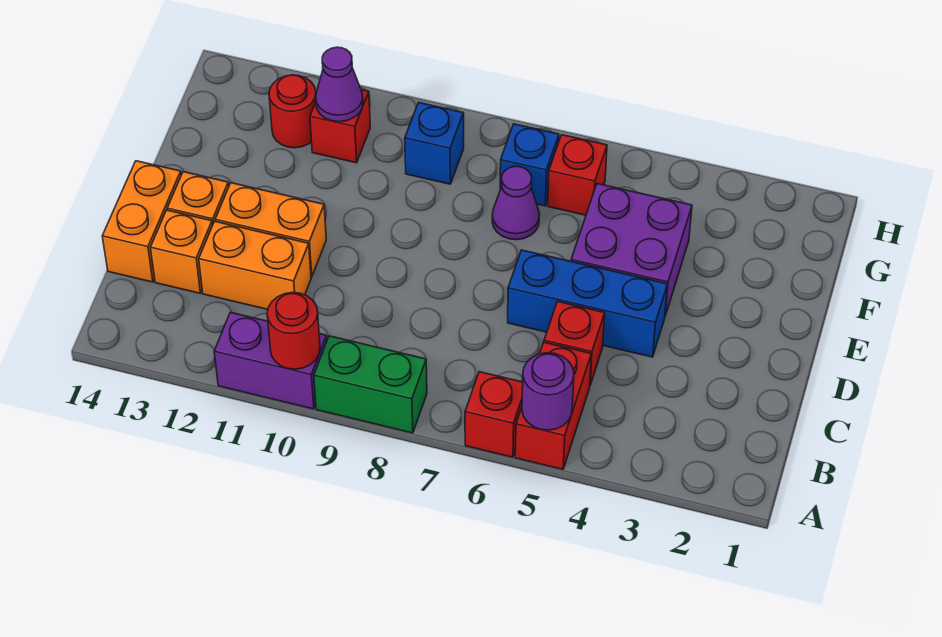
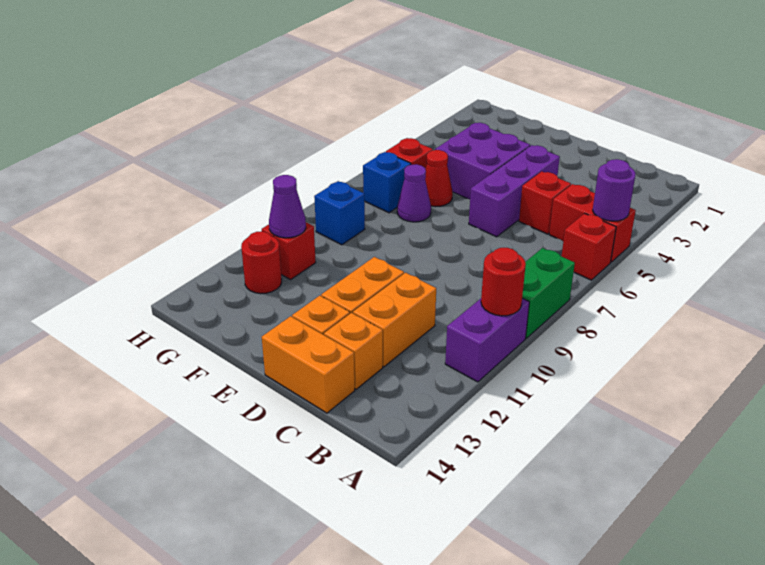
blue brick D4:D6 level 1 -> purple brick D4:D6 level 1
none -> red cone F6 level 1

